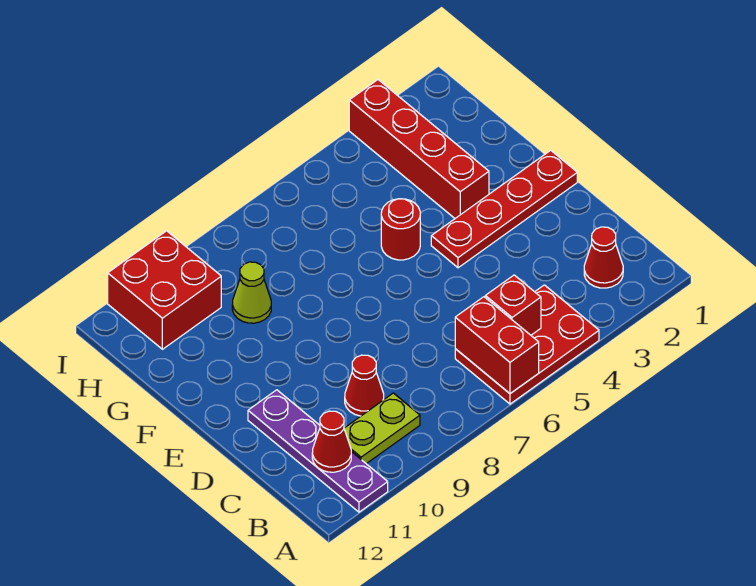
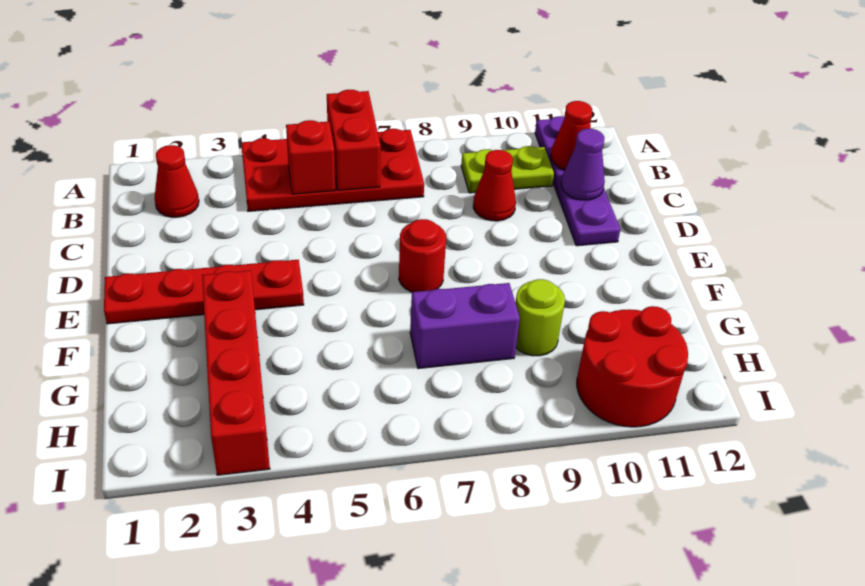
red plate A4:B6 level 1 -> red plate A4:B7 level 1
none -> purple cone C11 level 2
red round brick F5 level 1 -> red round brick E7 level 1
none -> purple brick G7:G8 level 1
lime cone G9 level 1 -> lime round brick G9 level 1
red brick H10:I11 level 1 -> red round brick H10:I11 level 1

